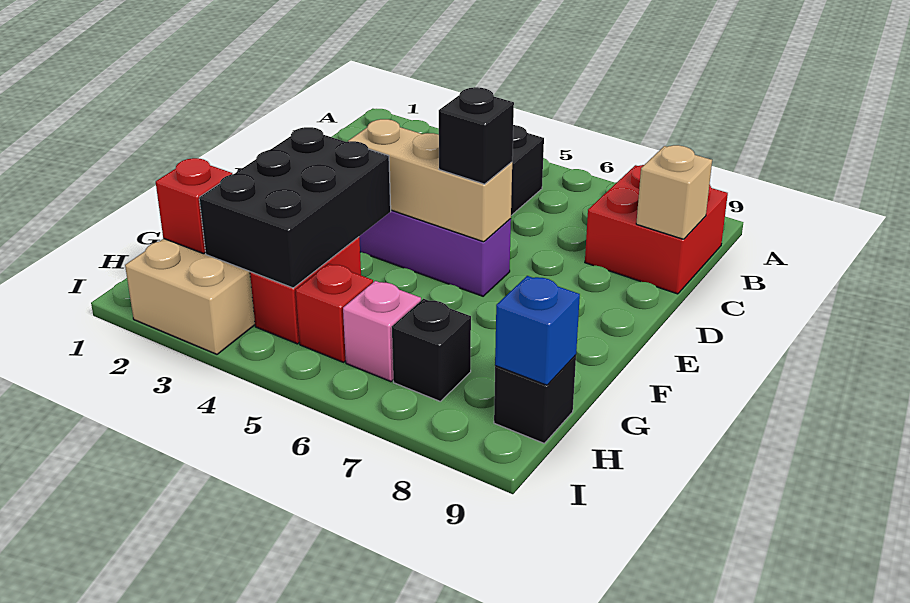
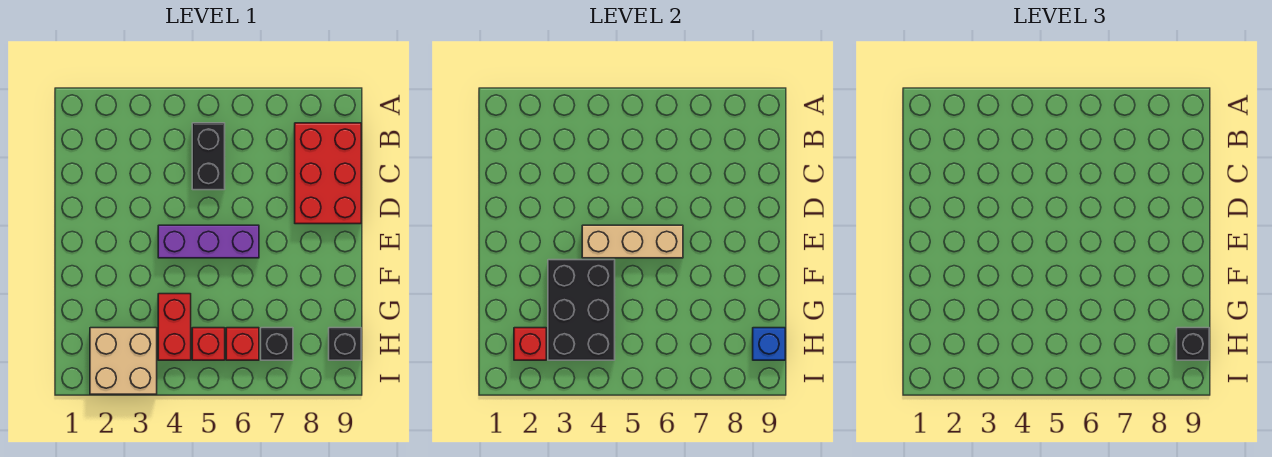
red brick B8:C9 level 1 -> red brick B8:D9 level 1
tan brick C9 level 2 -> none
black brick E6 level 3 -> black brick H9 level 3
pink brick H6 level 1 -> red brick H6 level 1

